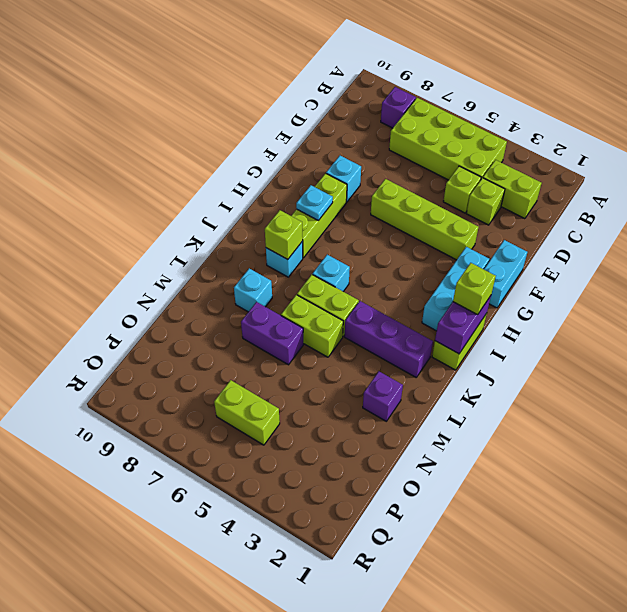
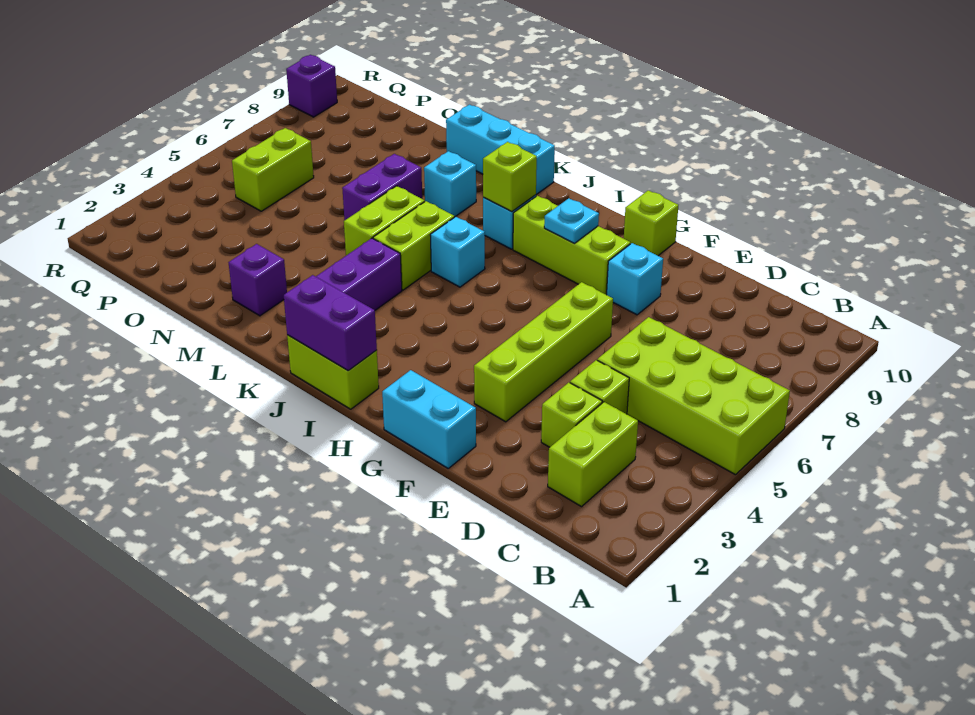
lime brick B4:C7 level 1 -> lime brick A5:D6 level 1
purple brick B8 level 1 -> purple brick R9 level 1
cyan brick G2:I2 level 1 -> cyan brick K10:M10 level 1
lime brick I1 level 3 -> lime brick G10 level 1

